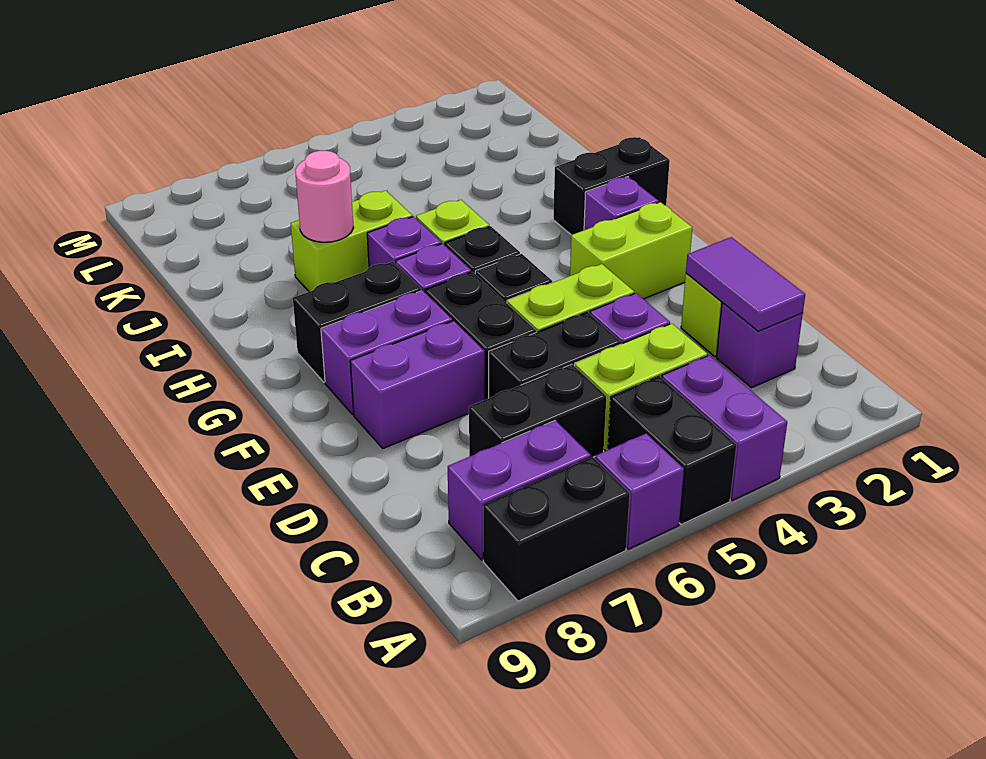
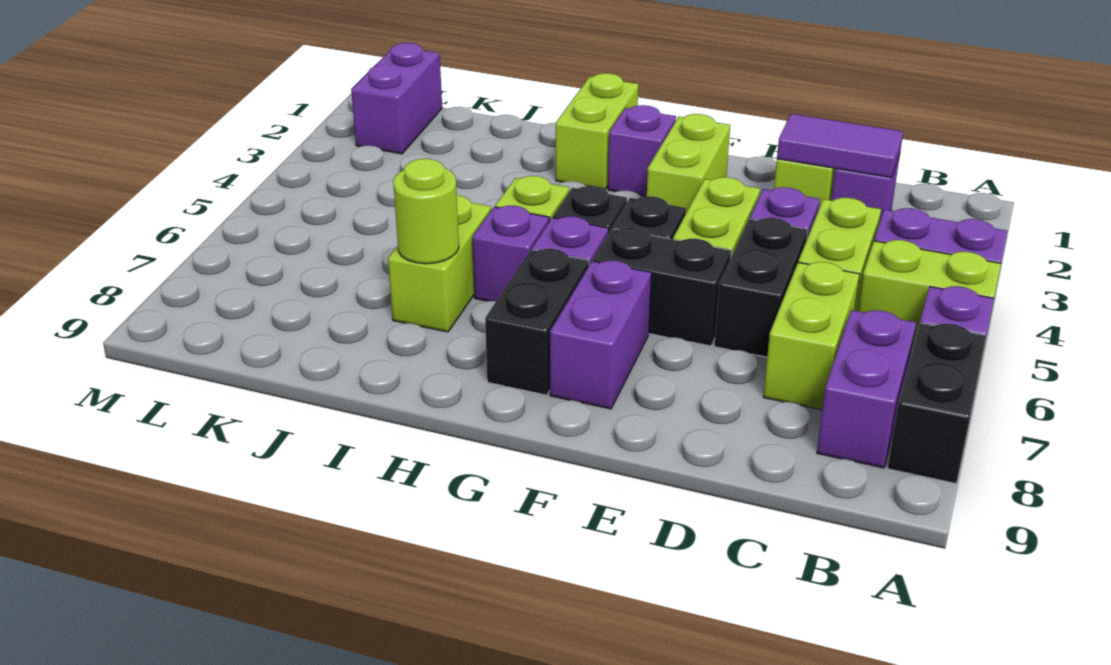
black brick A5:B5 level 1 -> lime brick A5:B5 level 1
black brick C6:C7 level 1 -> lime brick C6:C7 level 1
purple brick E7:E8 level 1 -> purple brick L1:L2 level 1
black brick H1:H2 level 1 -> lime brick H1:H2 level 1
pink round brick I7 level 2 -> lime round brick I7 level 2

